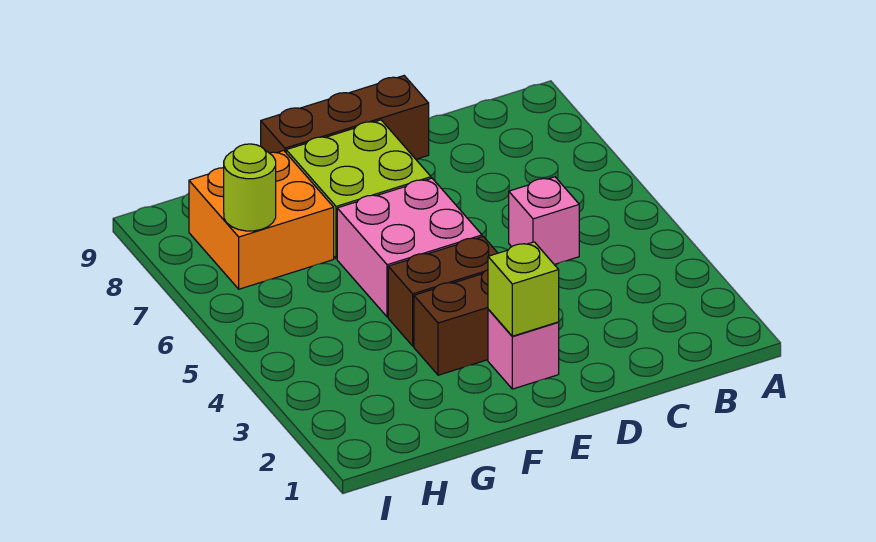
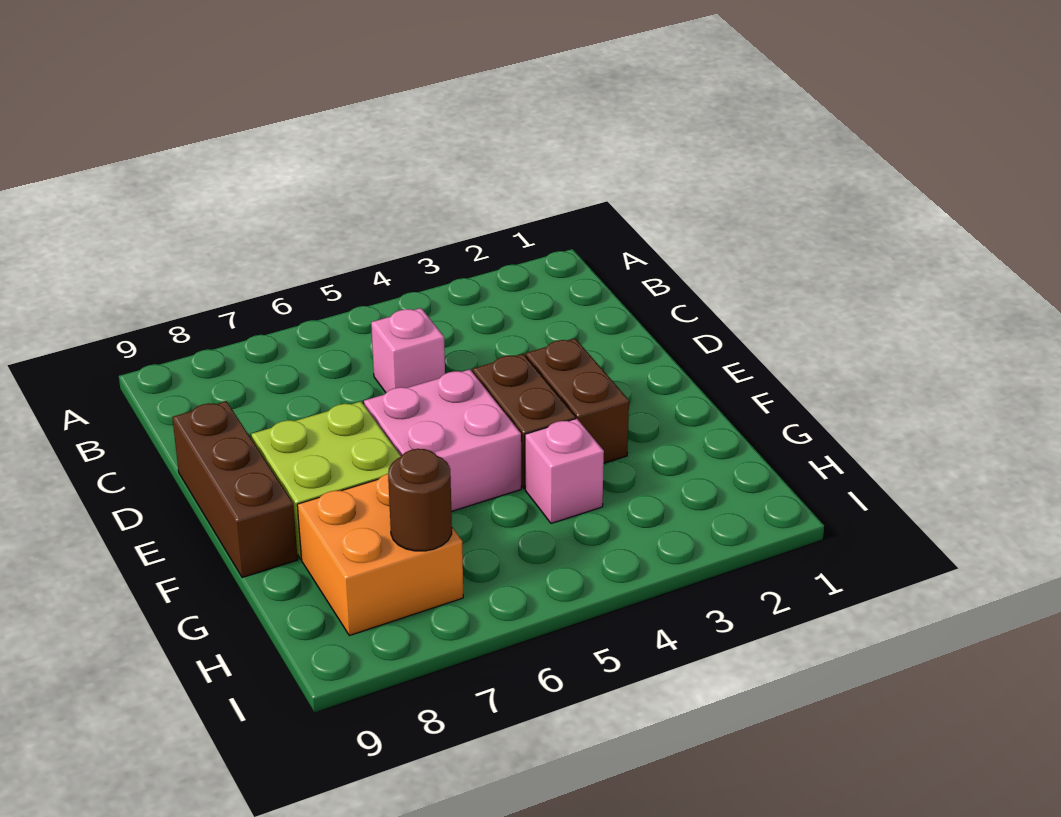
pink brick E2 level 1 -> pink brick G4 level 1
lime brick E2 level 2 -> none
lime round brick H7 level 2 -> brown round brick H7 level 2

